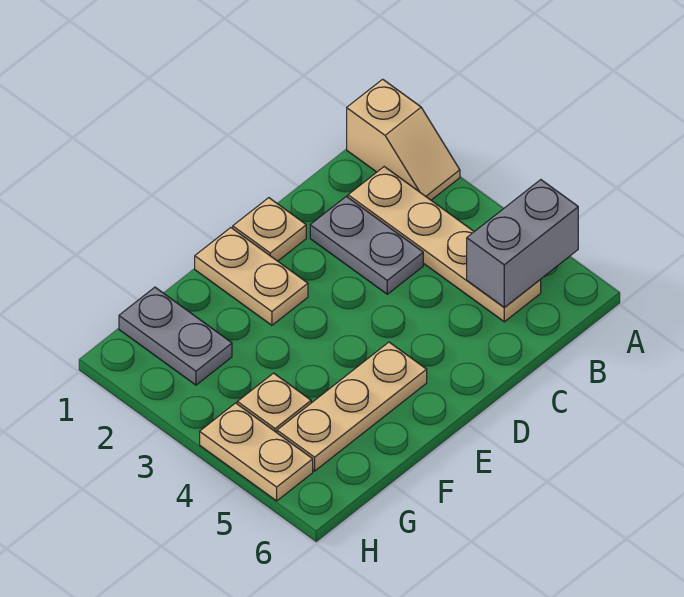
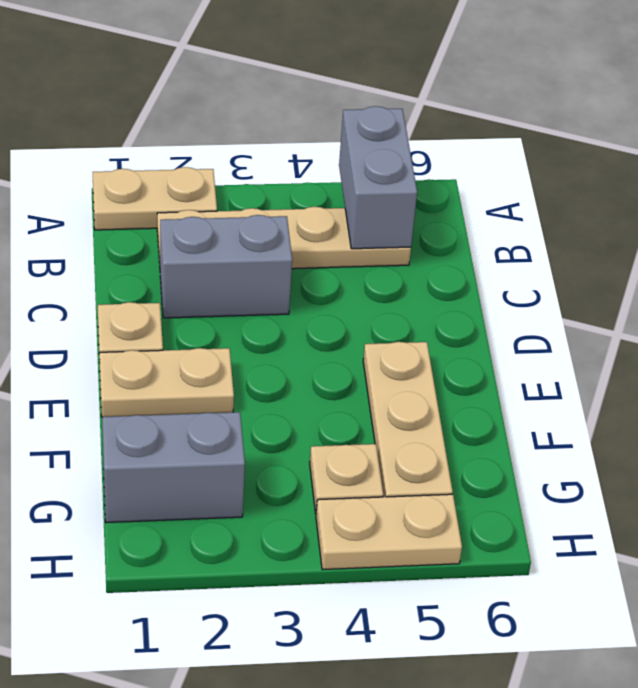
tan slope A1:A2 level 1 top 1 -> tan plate A1:A2 level 1
grey plate C2:C3 level 1 -> grey brick C2:C3 level 1
grey plate G1:G2 level 1 -> grey brick G1:G2 level 1

